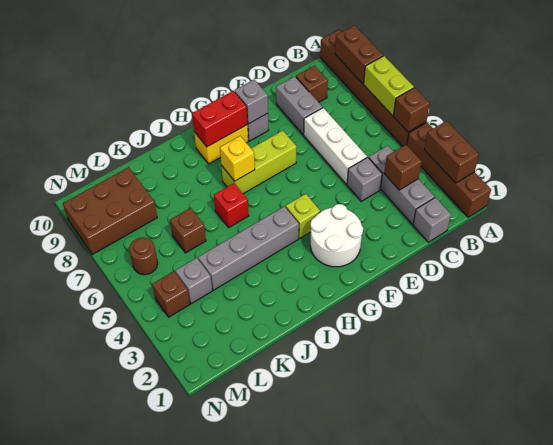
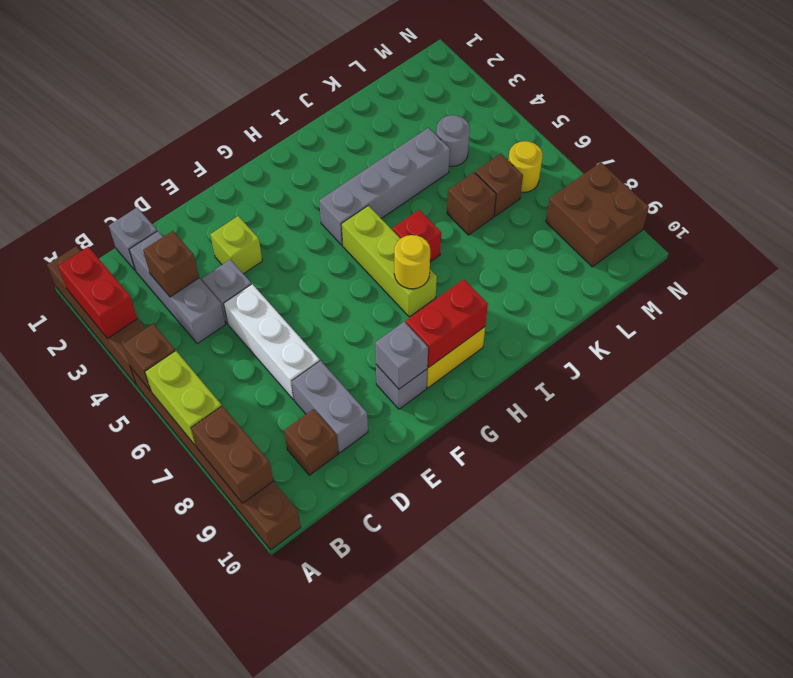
brown brick A2:A3 level 2 -> red brick A2:A3 level 2
white round brick F2:G3 level 1 -> none
lime brick F7:H7 level 1 -> lime brick H5:H7 level 1
lime brick G4 level 1 -> lime brick E3 level 1
yellow brick H7 level 2 -> yellow round brick H7 level 2
grey brick L4 level 1 -> grey round brick L4 level 1
brown brick L8:N9 level 1 -> brown brick M8:N9 level 1
brown brick M4 level 1 -> brown brick L6 level 1
brown round brick M6 level 1 -> yellow round brick M6 level 1

